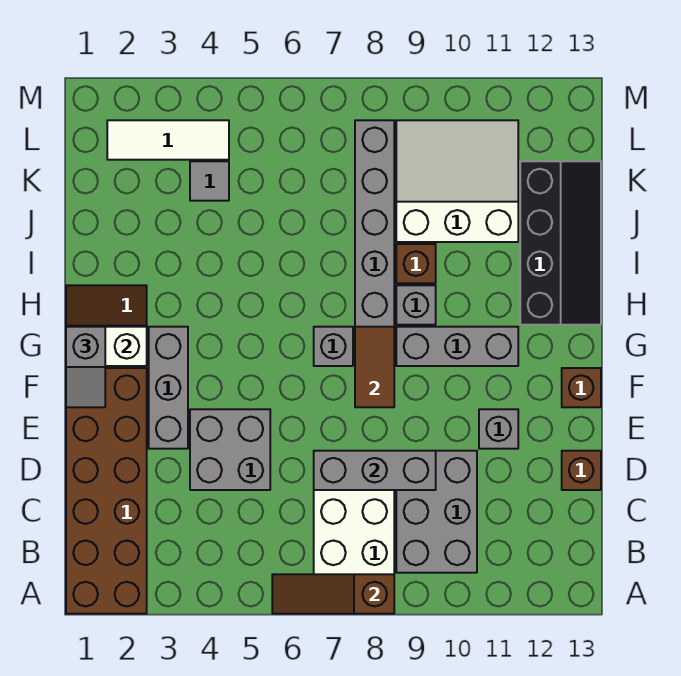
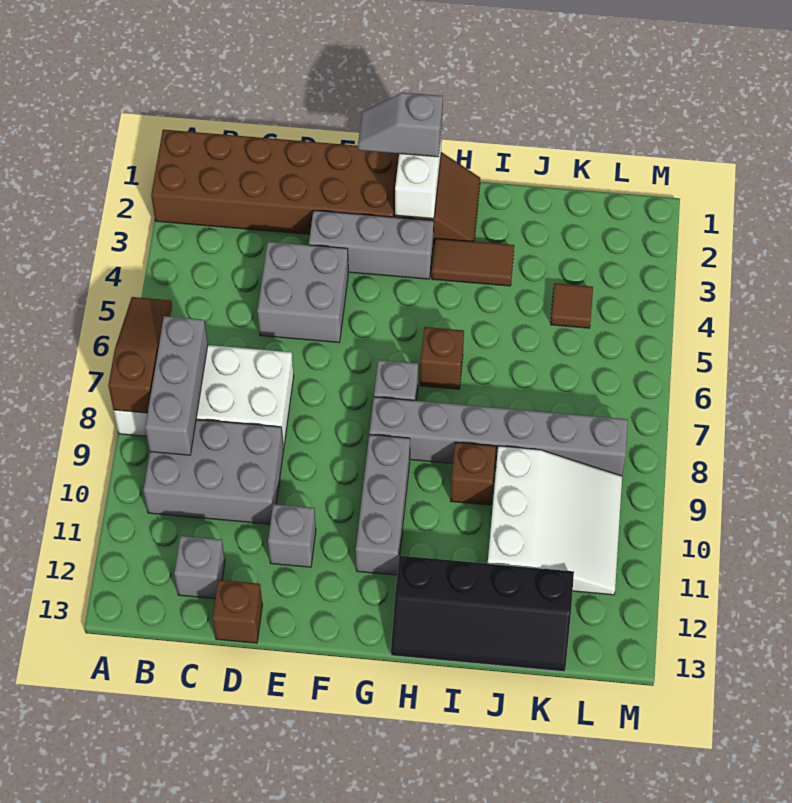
grey brick D7:D9 level 2 -> grey brick B7:B9 level 2
brown tile F8:G8 level 2 -> brown tile H3:I3 level 1
brown brick F13 level 1 -> brown brick H6 level 1
grey brick H9 level 1 -> grey brick C12 level 1
grey tile K4 level 1 -> brown tile K4 level 1
white tile L2:L4 level 1 -> none

